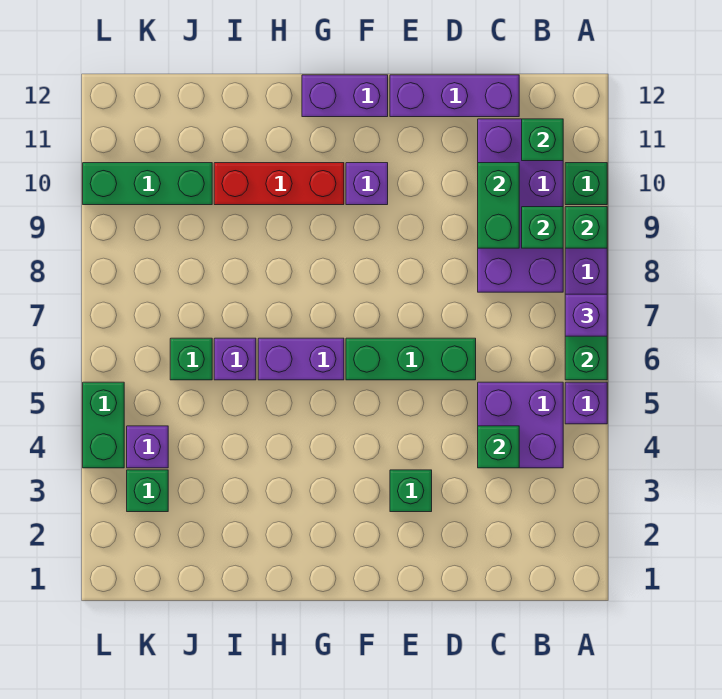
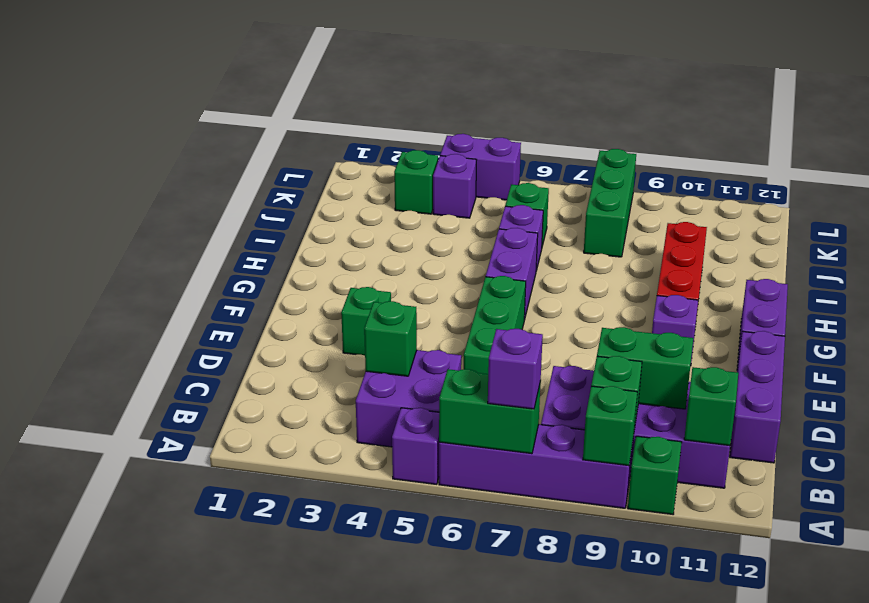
green brick J10:L10 level 1 -> green brick J8:L8 level 1
green brick L4:L5 level 1 -> purple brick L4:L5 level 1

